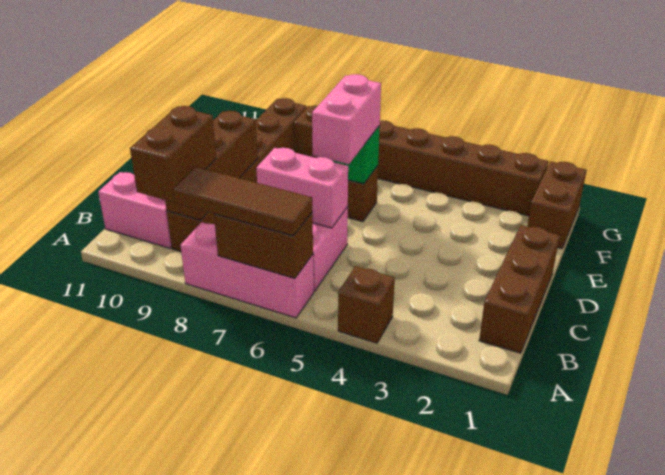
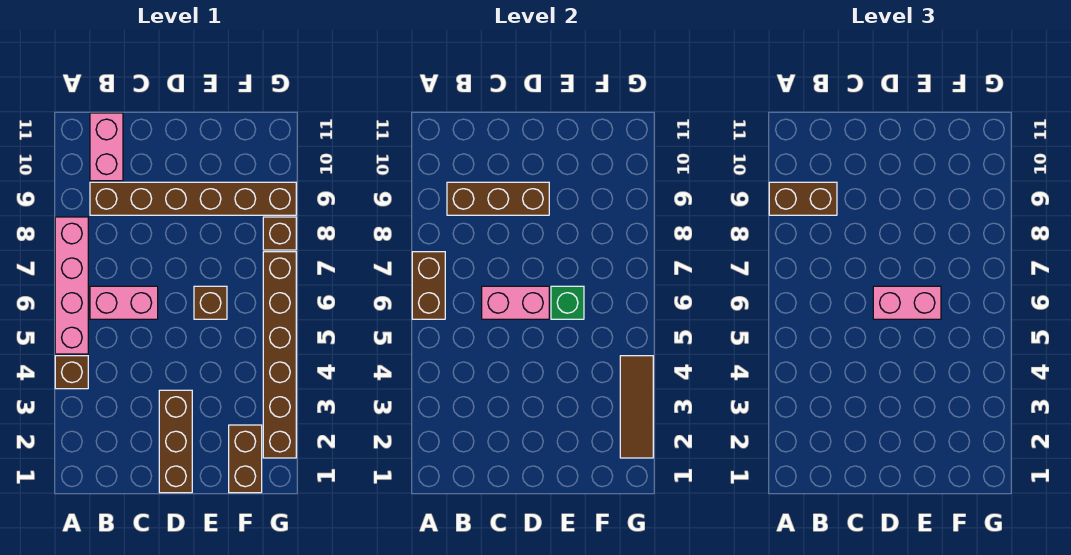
pink brick A6:A8 level 1 -> pink brick A5:A8 level 1
brown tile A6:A8 level 3 -> brown tile G2:G4 level 2
brown brick B1:D1 level 1 -> brown brick D1:D3 level 1
pink brick C6:C7 level 2 -> pink brick C6:D6 level 2
brown brick F1:G1 level 1 -> brown brick F1:F2 level 1

